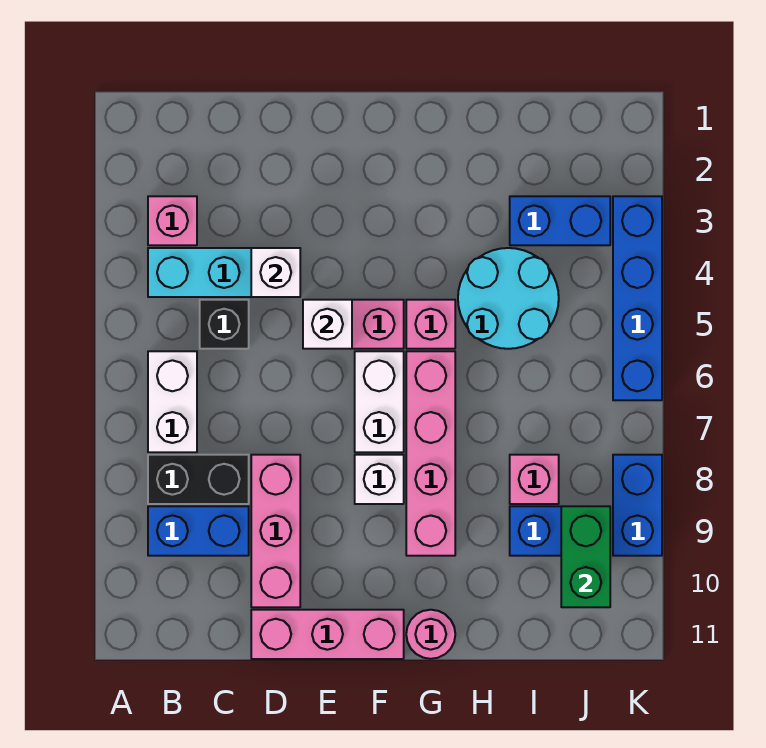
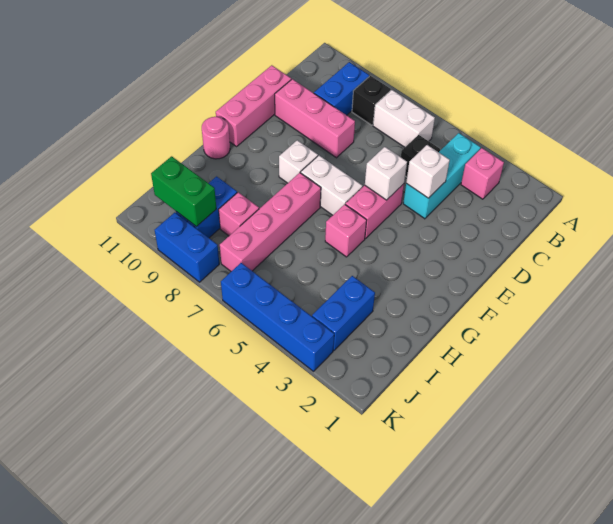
black brick B8:C8 level 1 -> black brick B8 level 1
pink brick G6:G9 level 1 -> pink brick G7:J7 level 1
cyan round brick H4:I5 level 1 -> none

